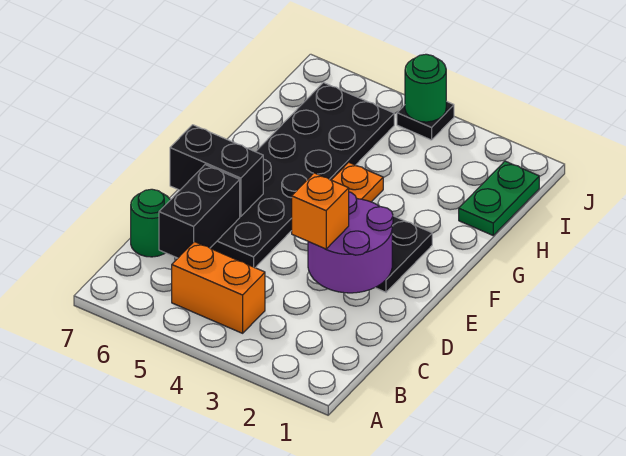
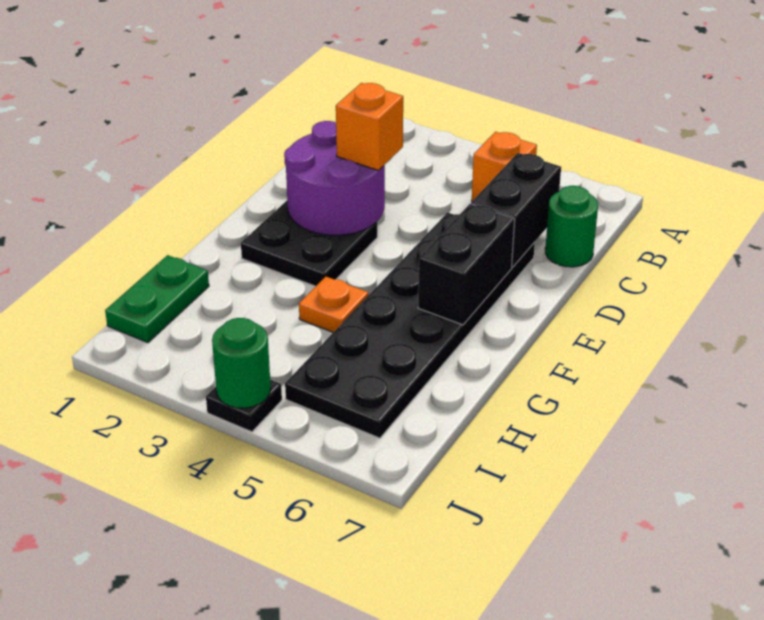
orange brick B4:B5 level 1 -> orange brick B5 level 1
black brick E6:E7 level 2 -> black brick E6:F6 level 2

